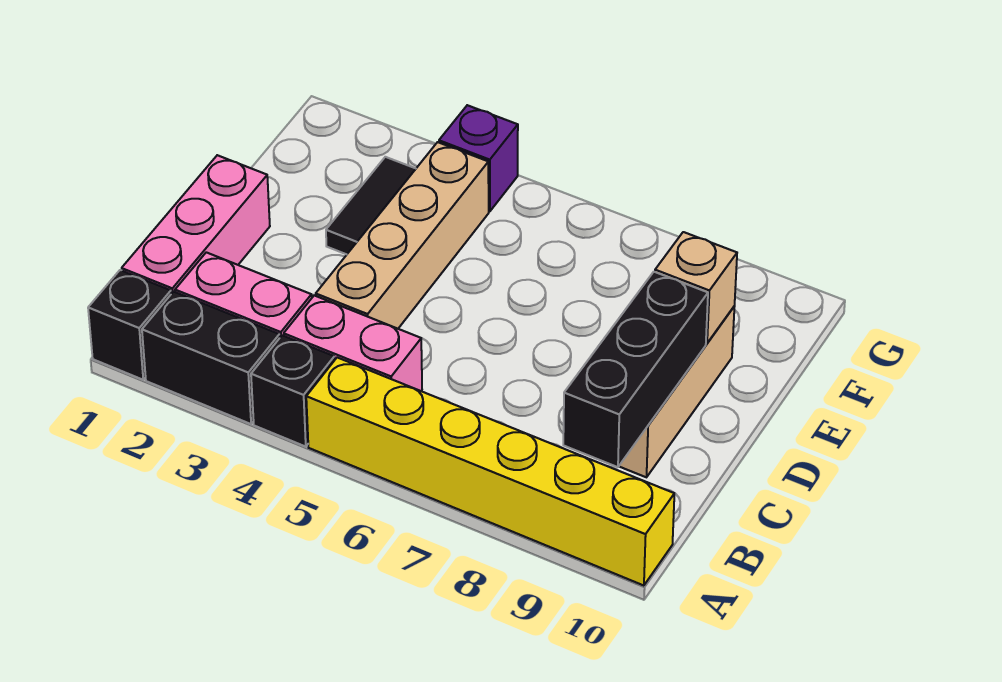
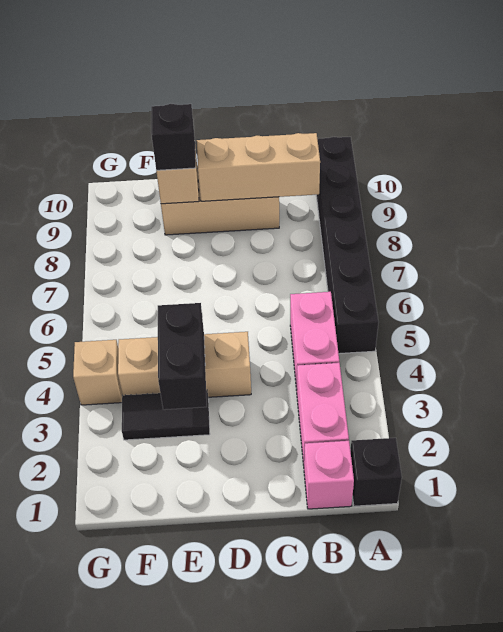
black brick A2:A3 level 1 -> black brick E3:E4 level 2
black brick A4 level 1 -> black brick E9 level 3
yellow brick A5:A10 level 1 -> black brick A5:A10 level 1
pink brick B1:D1 level 1 -> pink brick B1 level 1
black brick B9:D9 level 2 -> tan brick B9:D9 level 2
tan brick C4:F4 level 1 -> tan brick D4:F4 level 1
purple brick G4 level 1 -> tan brick G4 level 1

